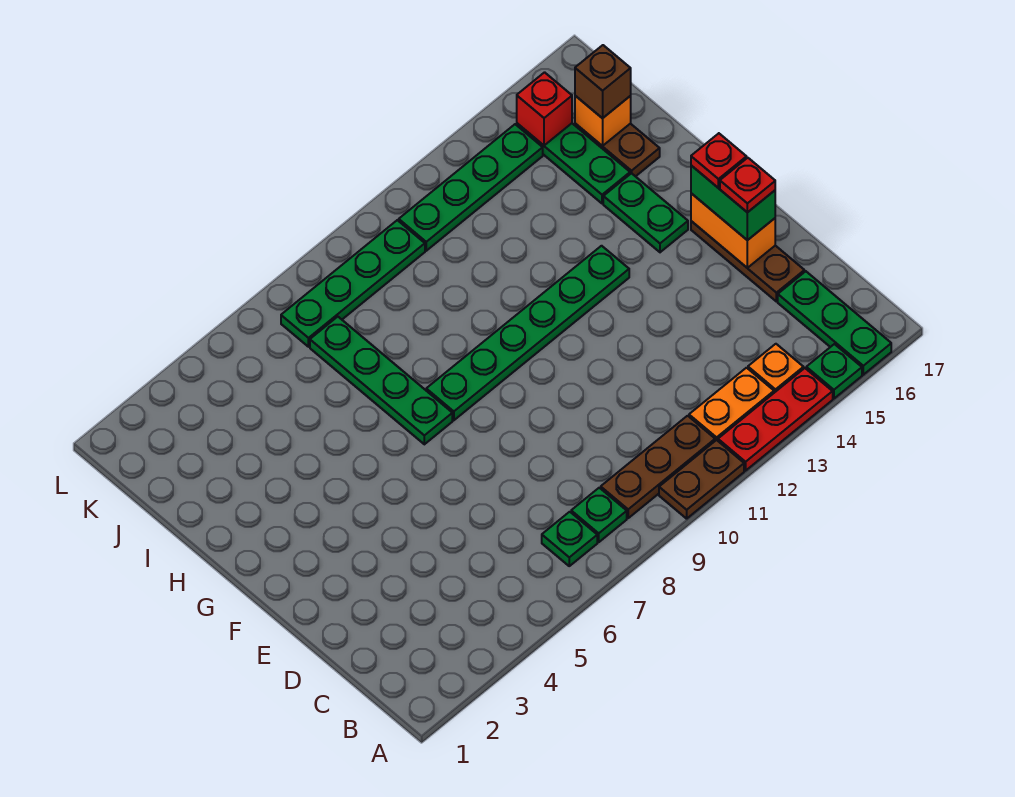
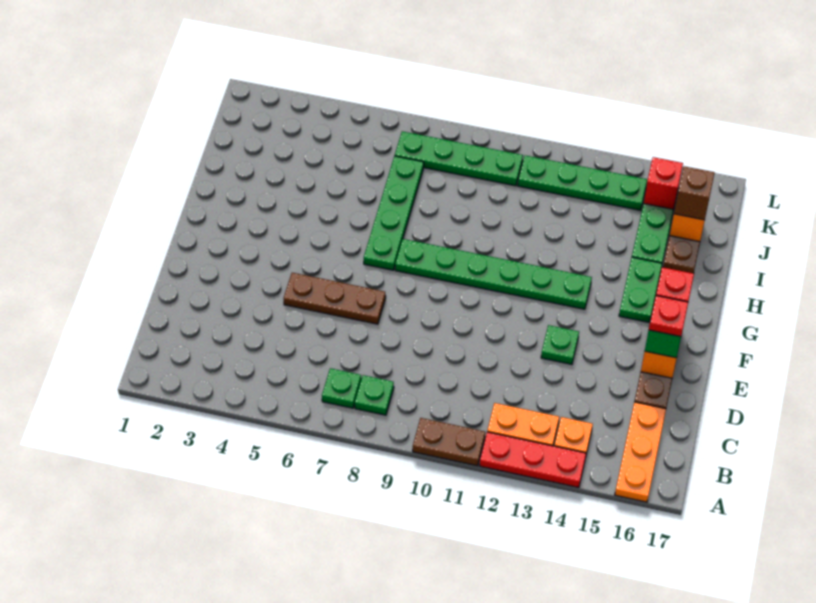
green plate A15 level 1 -> green plate E13 level 1
green plate A16:C16 level 1 -> orange plate A16:C16 level 1
brown plate B9:B11 level 1 -> brown plate E5:E7 level 1

